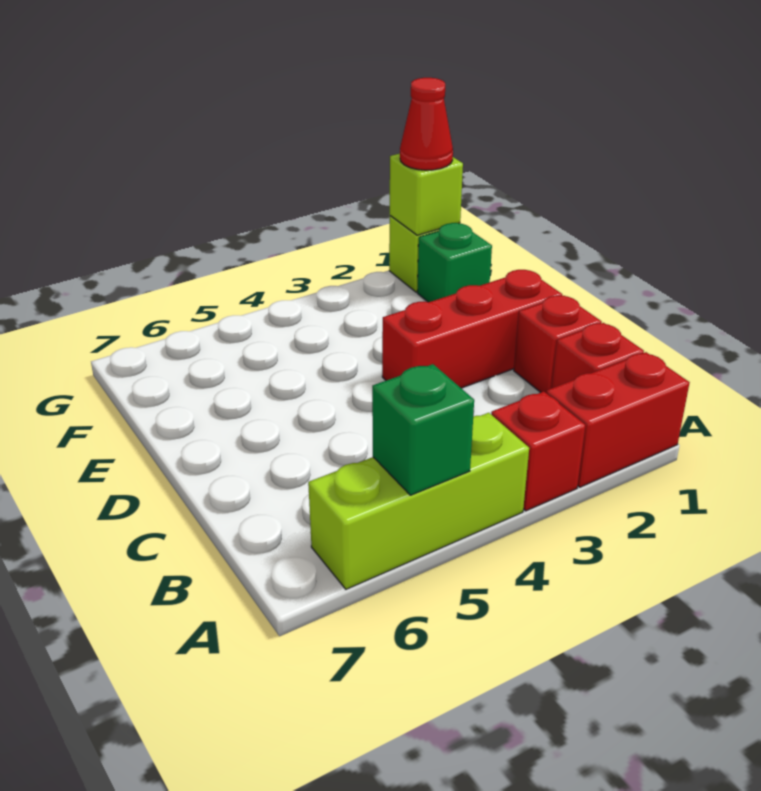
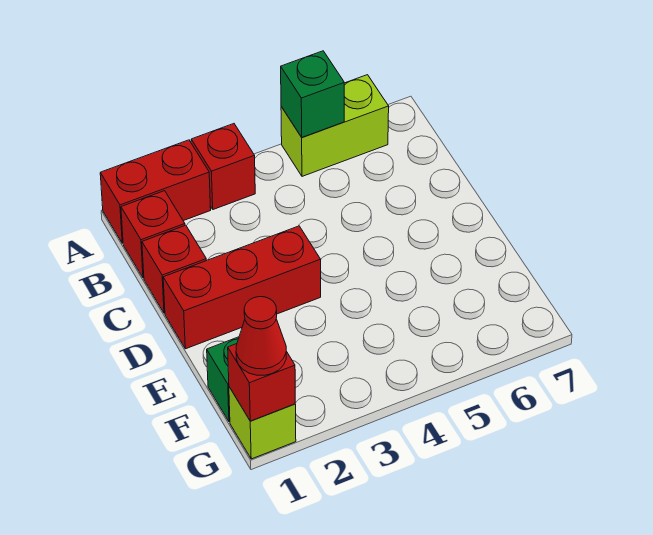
lime brick A4:A6 level 1 -> lime brick A5:A6 level 1
lime brick G1 level 2 -> red brick G1 level 2

